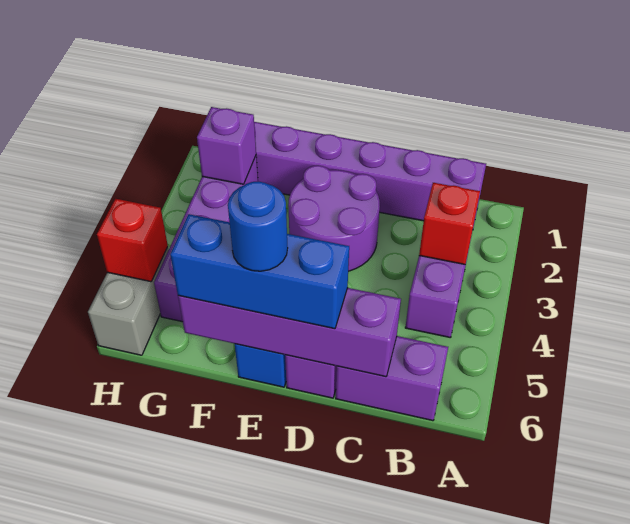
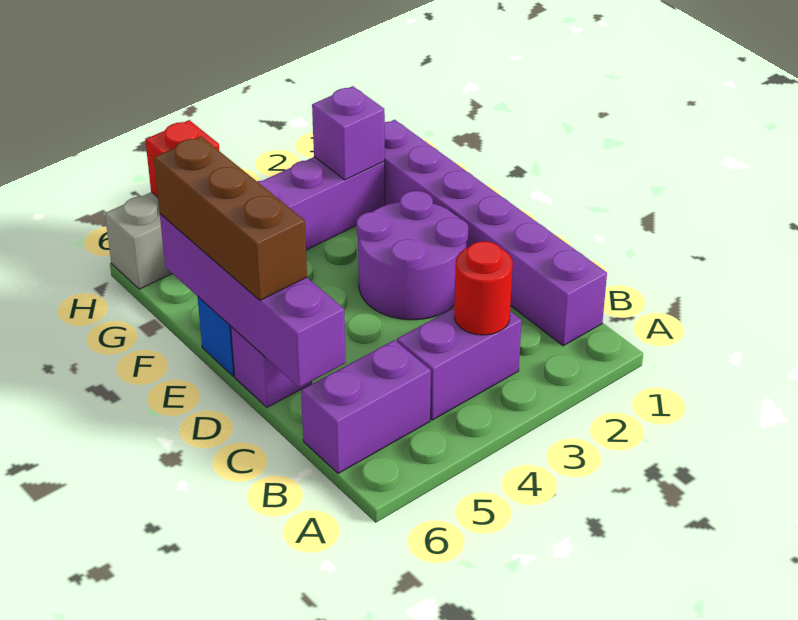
red brick B3 level 2 -> red round brick B3 level 2
purple brick B6:C6 level 1 -> purple brick B5:B6 level 1
blue brick D6:F6 level 3 -> brown brick D6:F6 level 3
blue round brick E6 level 4 -> none

